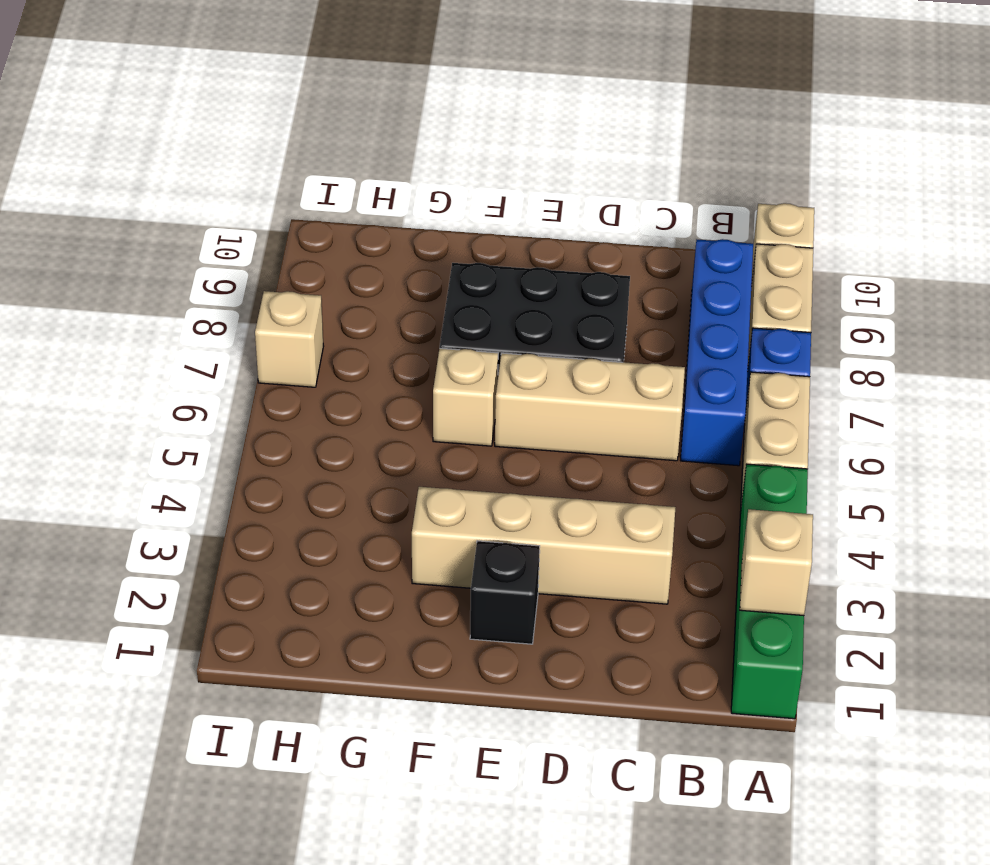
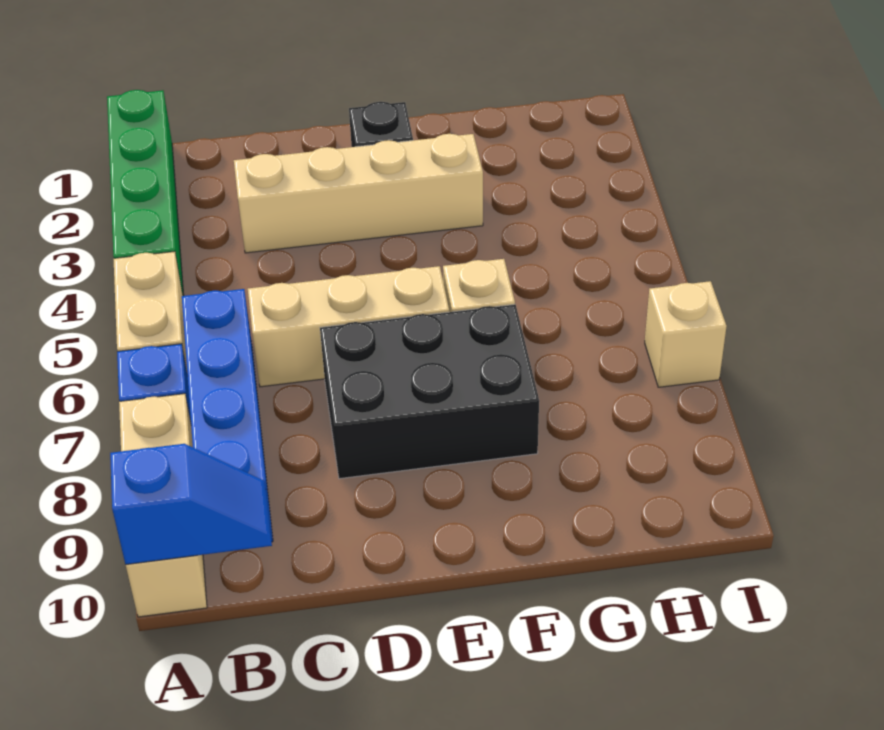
tan brick A2 level 2 -> none
none -> blue slope A10:B10 level 2 top A

